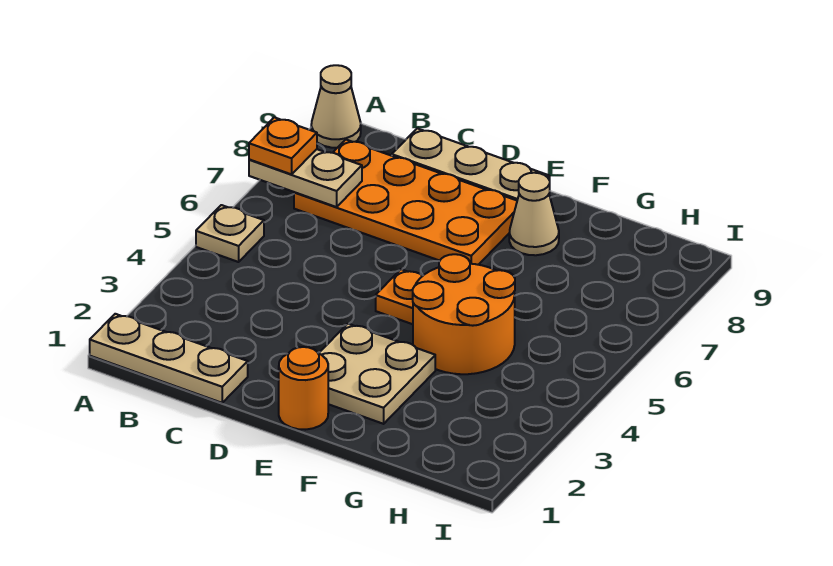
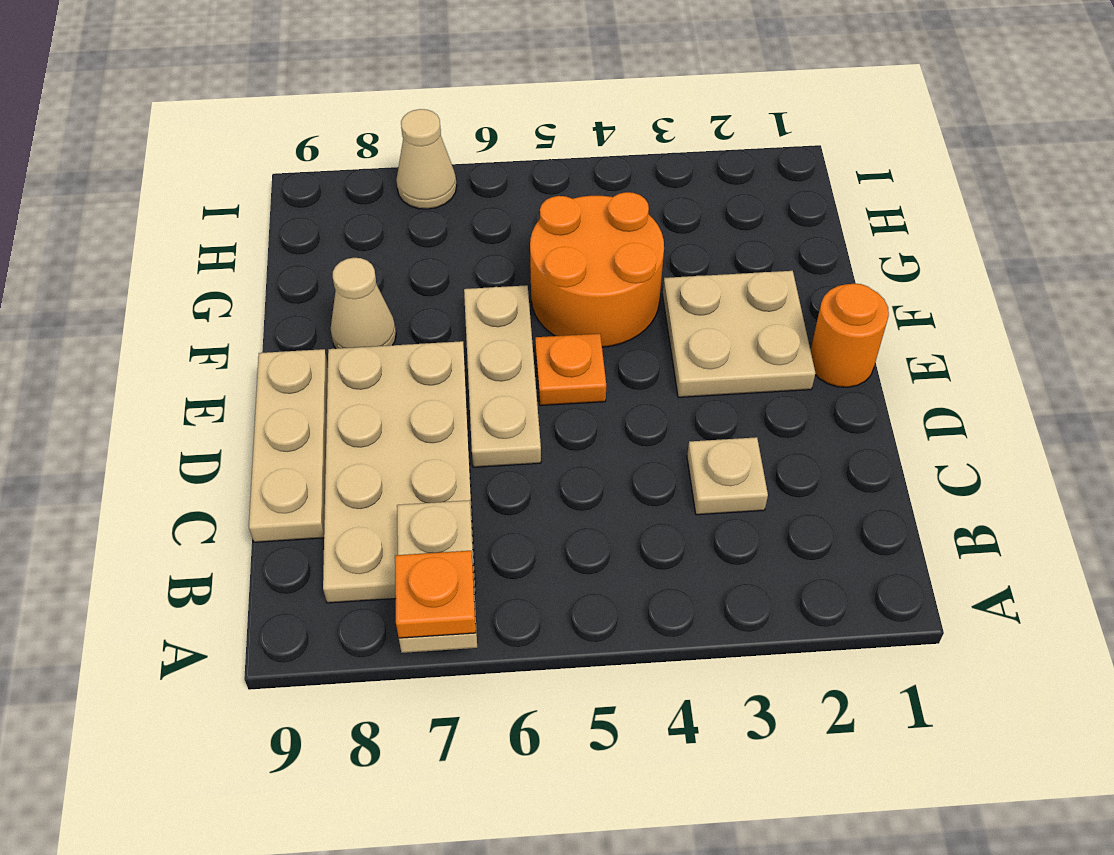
tan plate A1:C1 level 1 -> tan plate D6:F6 level 1
tan plate A5 level 1 -> tan plate C3 level 1
tan cone A9 level 1 -> tan cone I7 level 1
orange plate B7:E8 level 1 -> tan plate B7:E8 level 1

